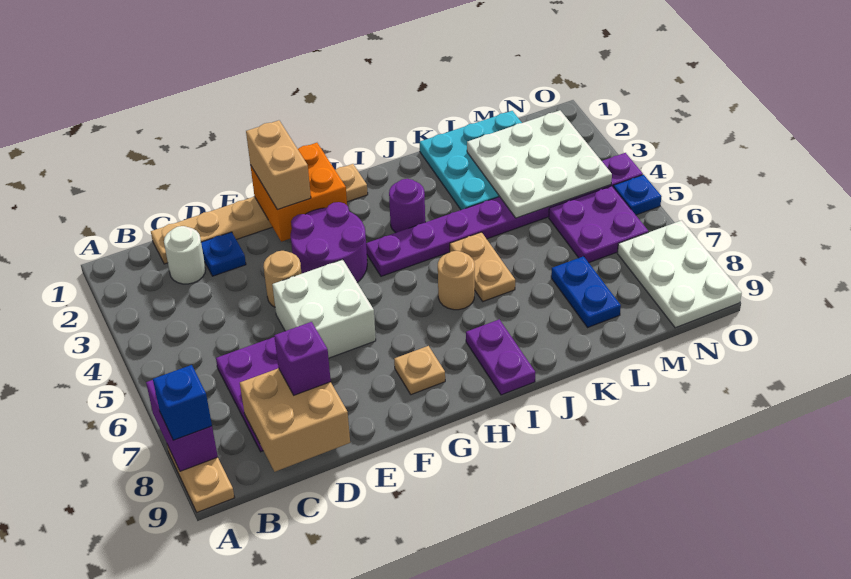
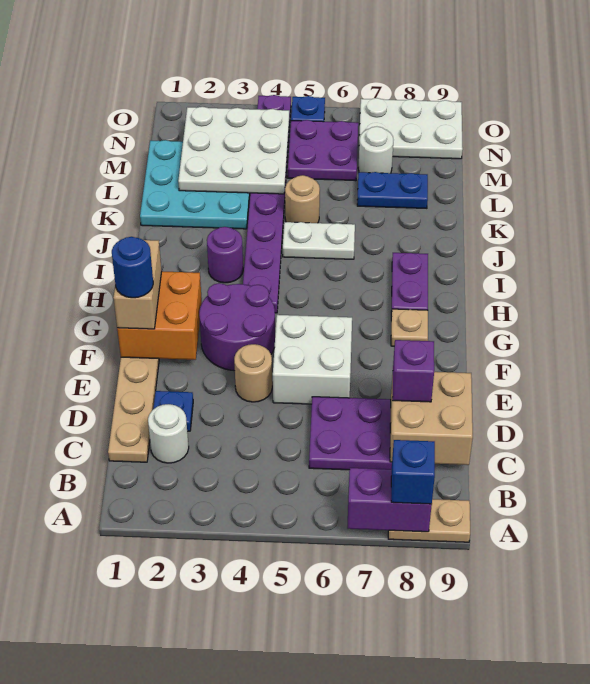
tan brick F1:F2 level 3 -> tan brick F1:G1 level 3
none -> blue round brick F1 level 4
tan round brick I6 level 1 -> tan round brick K5 level 1
purple plate I8:I9 level 1 -> purple plate H8:I8 level 1
tan plate J5:J6 level 1 -> white plate J5:J6 level 1
none -> white round brick M7 level 1

